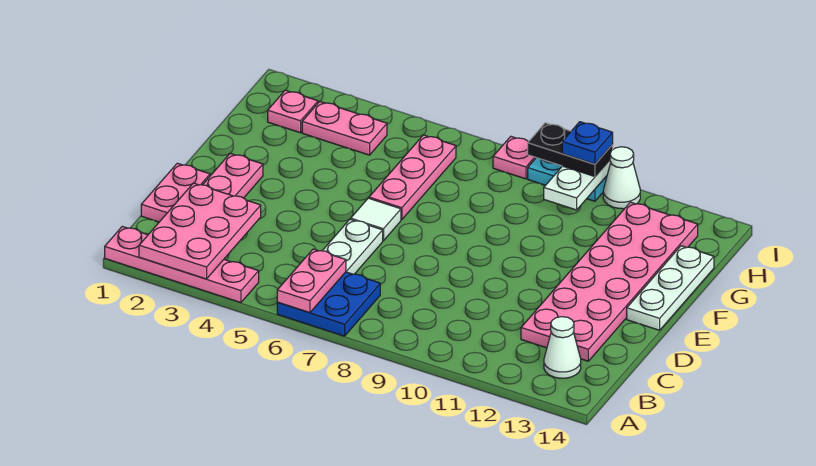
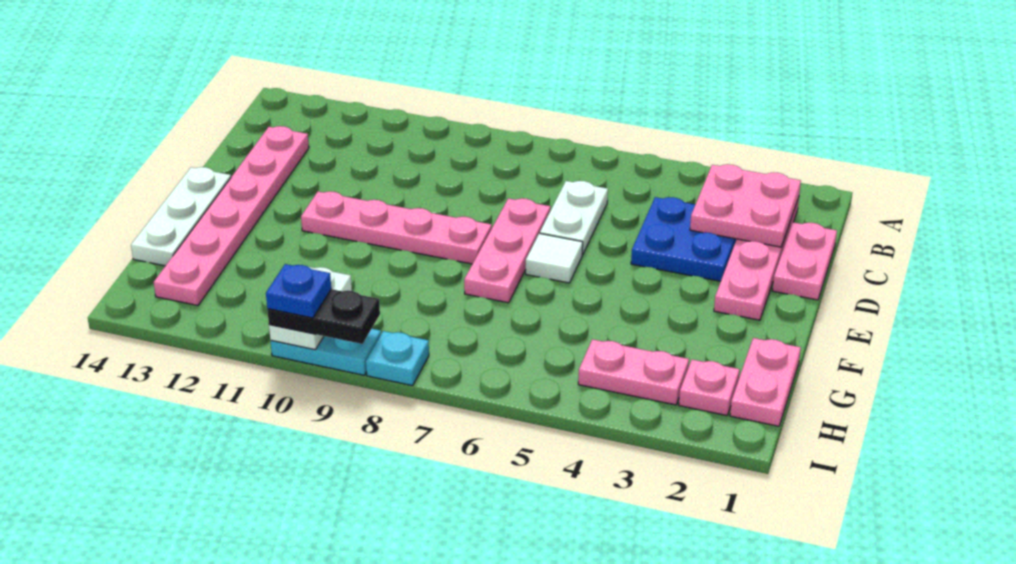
pink plate A1:A4 level 1 -> pink plate E8:E11 level 1
pink plate A2:C3 level 2 -> pink plate B2:C3 level 2
blue plate A6:B7 level 1 -> blue plate C3:D4 level 1
pink plate A6:B6 level 2 -> pink plate G1:H1 level 1
white cone B13 level 1 -> none
pink plate C12:H13 level 1 -> pink plate C13:H13 level 1
pink plate F6:H6 level 1 -> pink plate D7:F7 level 1
pink plate I8 level 1 -> cyan plate I8 level 1
white cone I11 level 1 -> none

